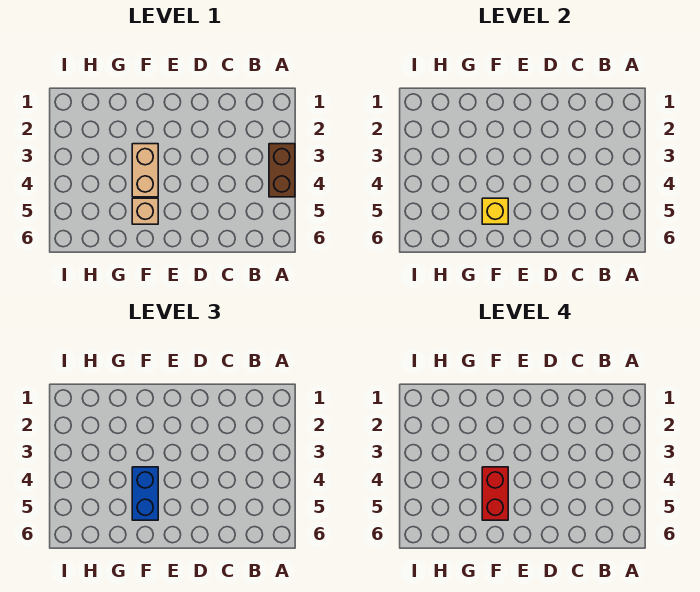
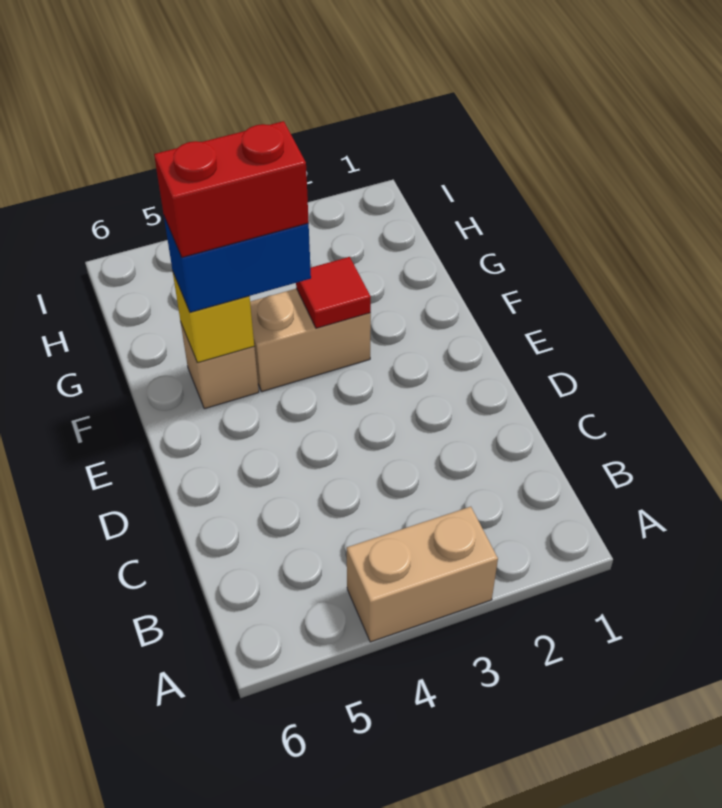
brown brick A3:A4 level 1 -> tan brick A3:A4 level 1
none -> red tile F3 level 2

